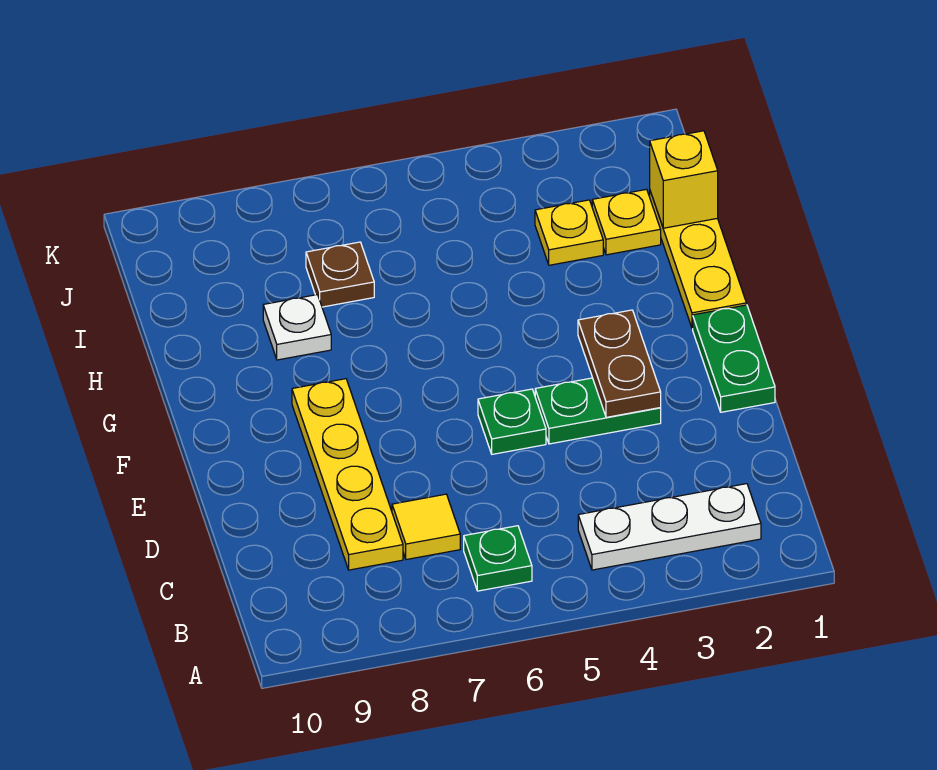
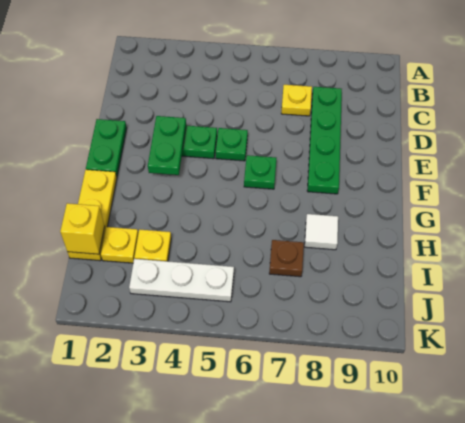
white plate B2:B4 level 1 -> white plate J3:J5 level 1
green plate B6 level 1 -> green plate F6 level 1
yellow tile C7 level 1 -> yellow plate C7 level 1
yellow plate C8:F8 level 1 -> green plate C8:F8 level 1
brown plate E3:F3 level 2 -> green plate E3:F3 level 2
white plate H8 level 1 -> white tile H8 level 1

